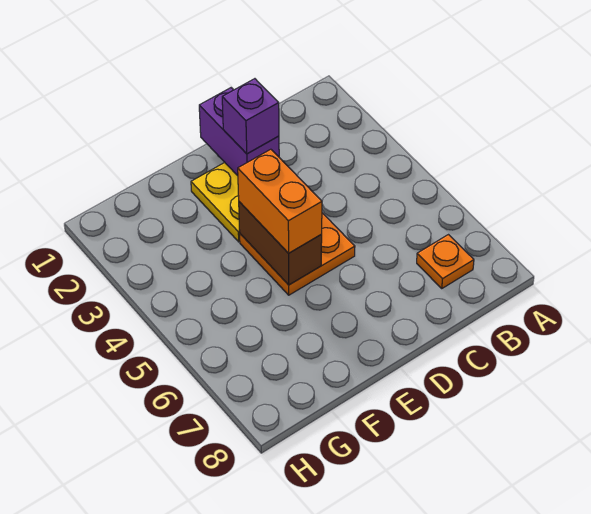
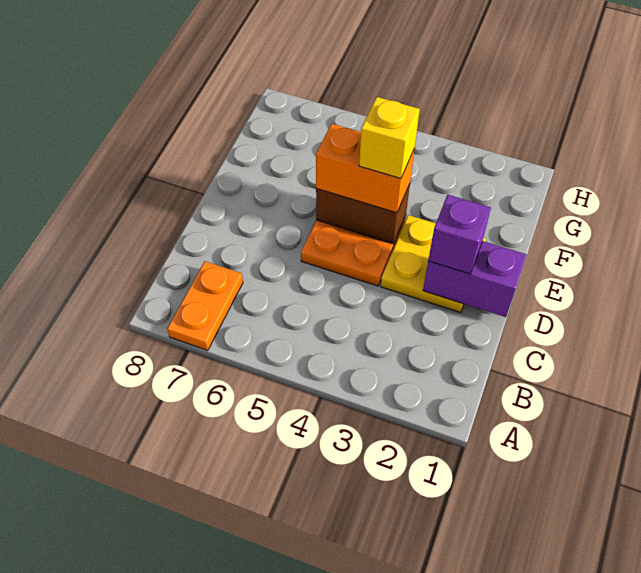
orange plate B7 level 1 -> orange plate A7:B7 level 1
none -> yellow brick E4 level 4

